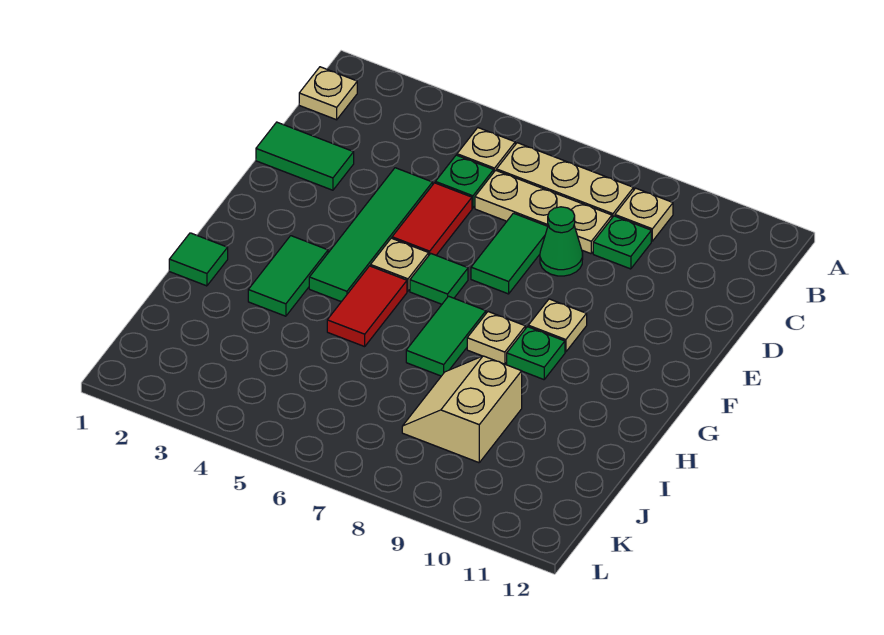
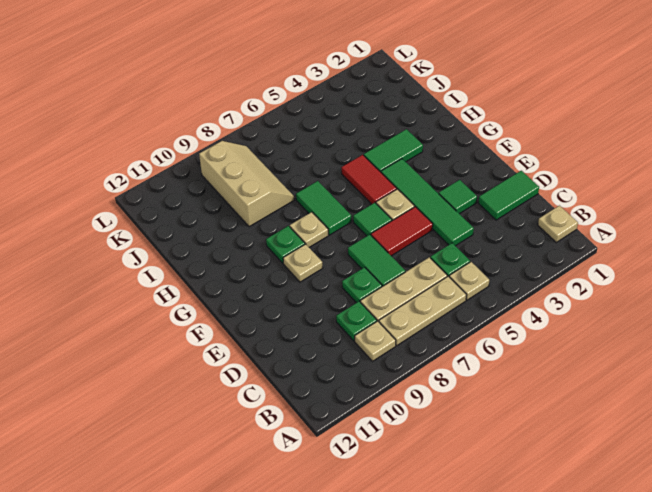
red tile D5:E5 level 1 -> red tile E5:E6 level 1
green cone D8 level 1 -> green plate D8 level 1
green tile G3:H3 level 1 -> green tile H3:H4 level 1
green tile H1 level 1 -> green tile E3 level 1
tan slope I8:J9 level 1 top 9 -> tan slope I8:K9 level 1 top 9

